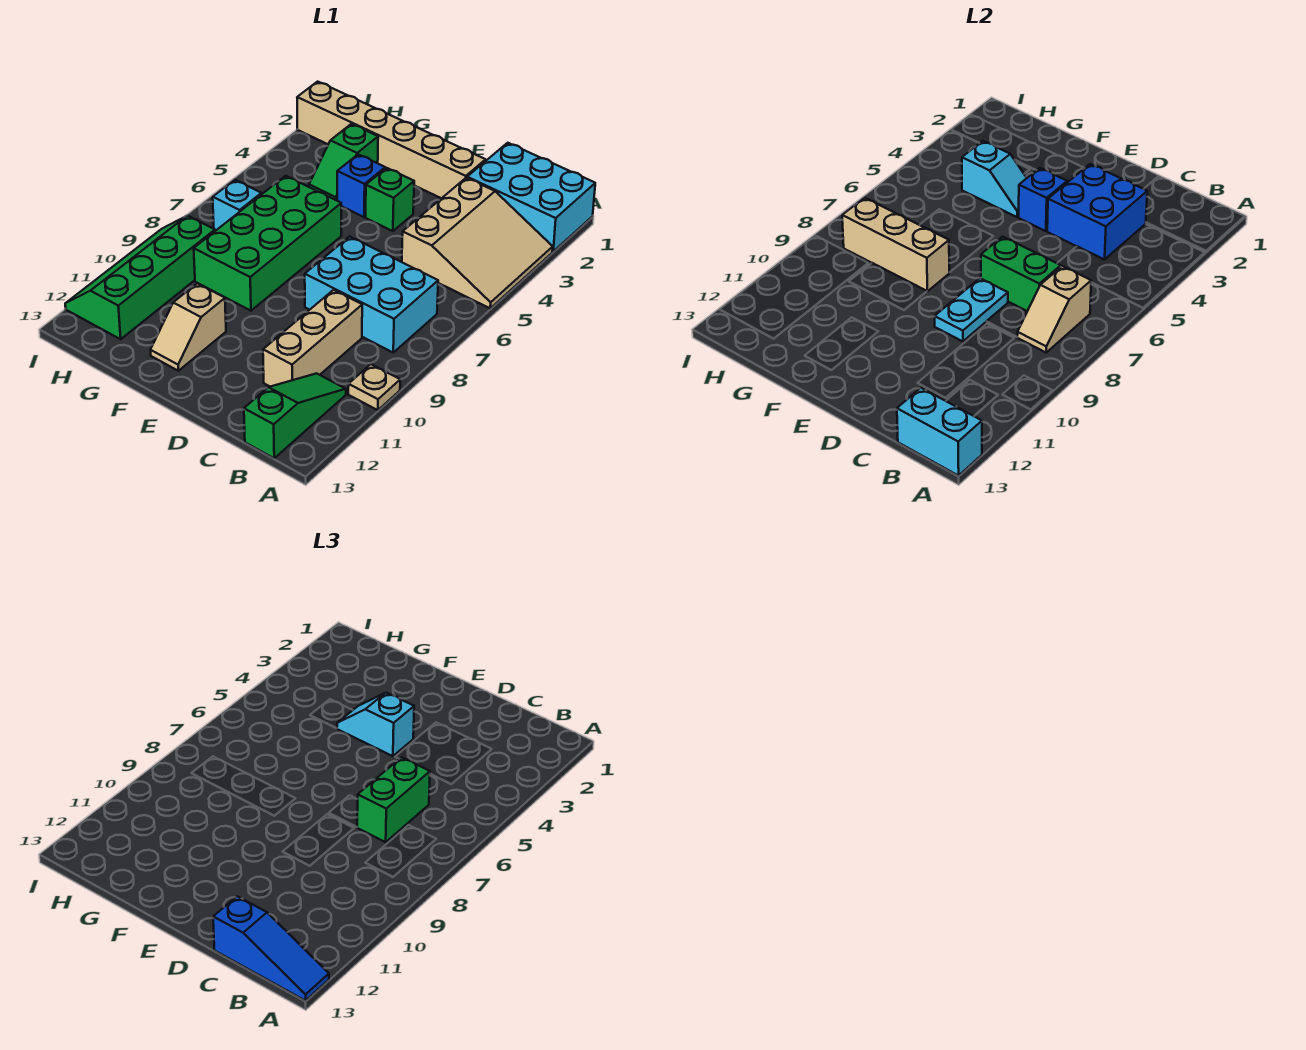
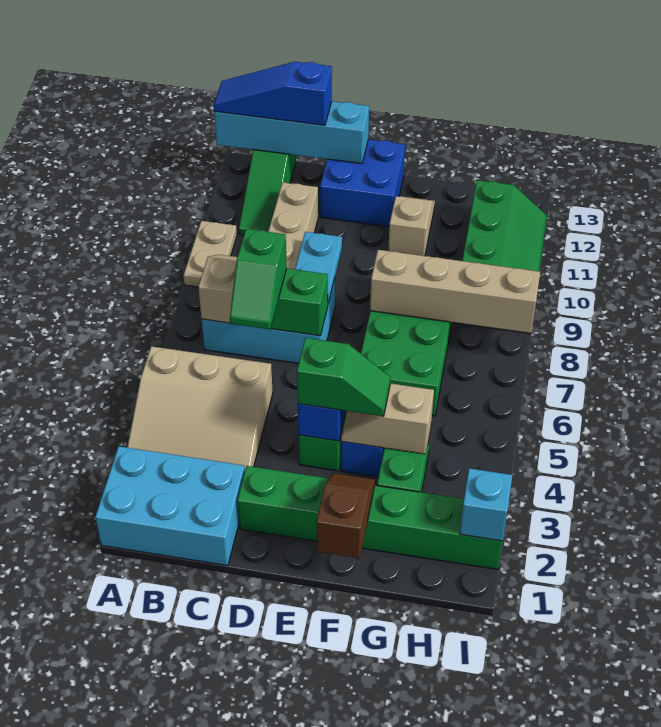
tan slope A3:C5 level 1 top C -> tan slope A3:C5 level 1 top 5
tan plate A10 level 1 -> tan plate A9:A10 level 1
cyan brick A13:B13 level 2 -> cyan brick A13:D13 level 2
blue brick C3:D4 level 2 -> blue brick D12:E13 level 1
green brick C6:C7 level 3 -> green slope C6:C7 level 3 top 7
tan brick D2:I2 level 1 -> green brick D2:I2 level 1
cyan slope E4:F4 level 3 top E -> green slope E4:F4 level 3 top E
none -> brown slope F1:F2 level 2 top 1
cyan slope F4:G4 level 2 top G -> tan slope F4:G4 level 2 top G
tan brick F8:H8 level 2 -> tan brick F8:I8 level 2
cyan brick H7 level 1 -> cyan brick I2 level 2

